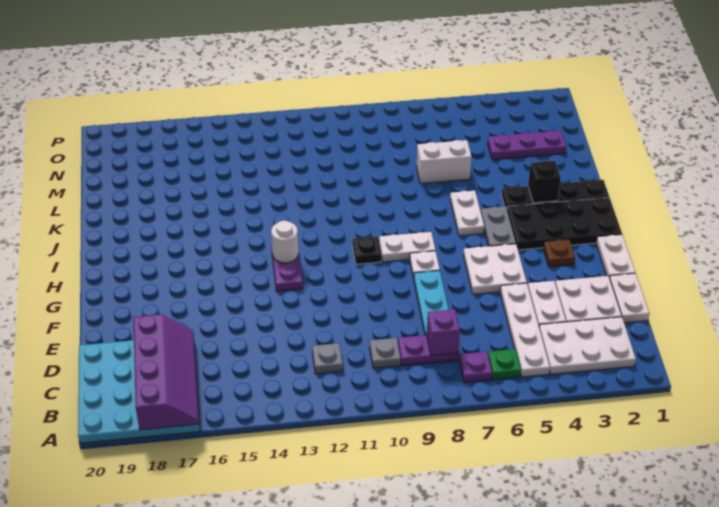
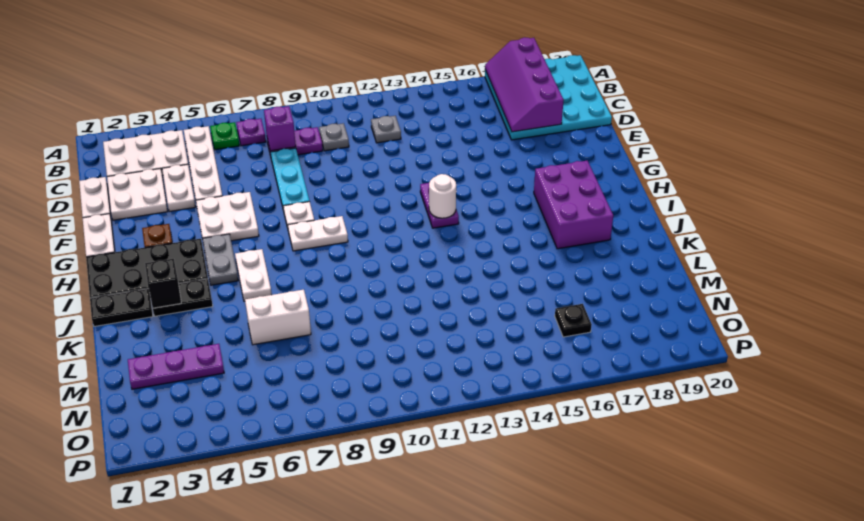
black plate H10 level 1 -> black plate N16 level 1
none -> purple brick H17:J18 level 1

